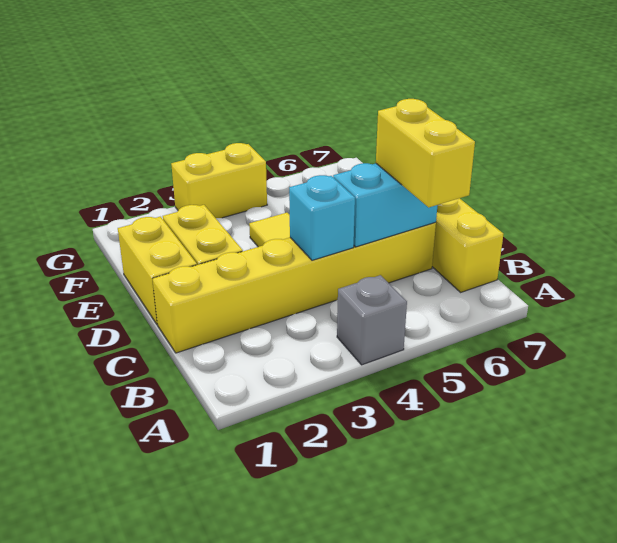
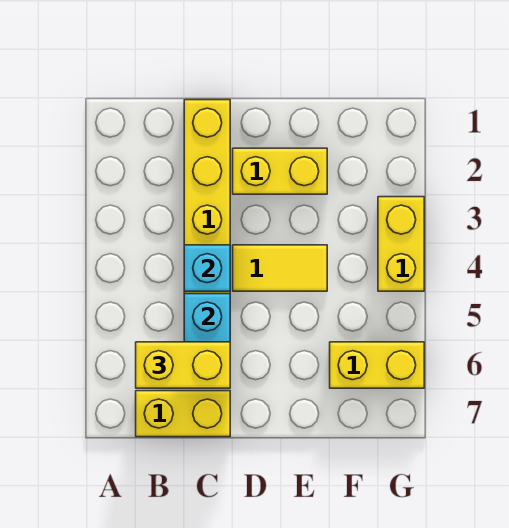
grey brick A4 level 1 -> none
yellow brick D1:E1 level 1 -> yellow brick F6:G6 level 1

